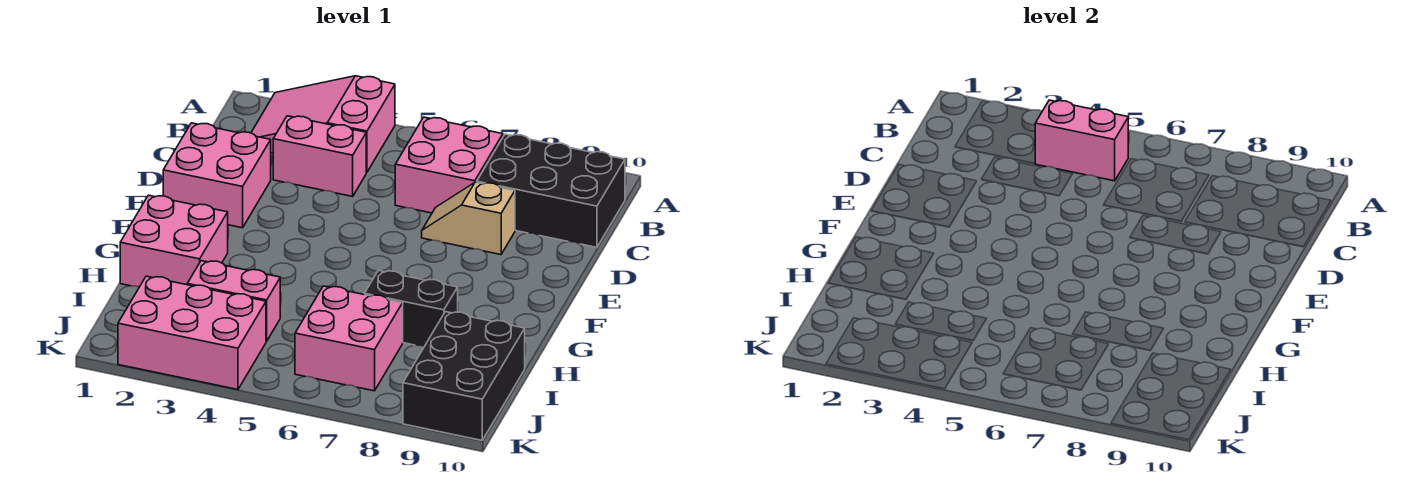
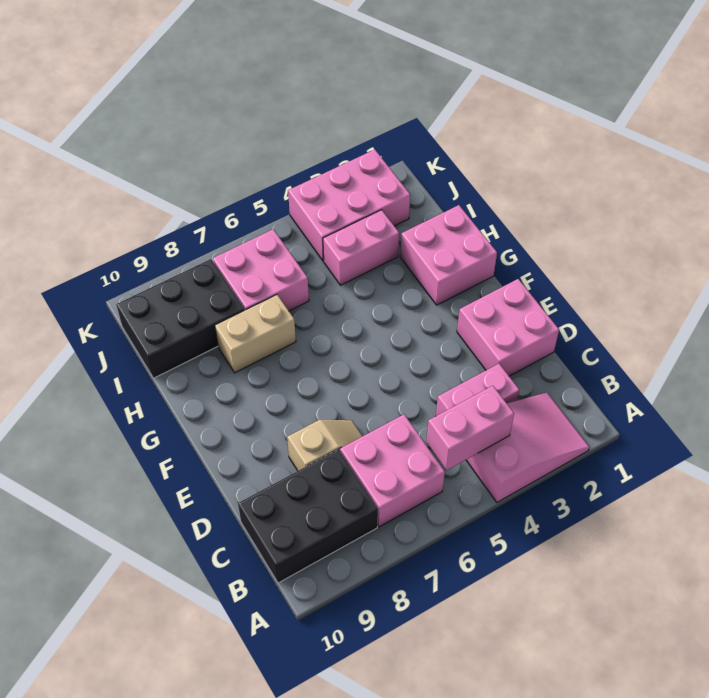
black brick H7:H8 level 1 -> tan brick H7:H8 level 1
black brick I9:K10 level 1 -> black brick I8:J10 level 1

